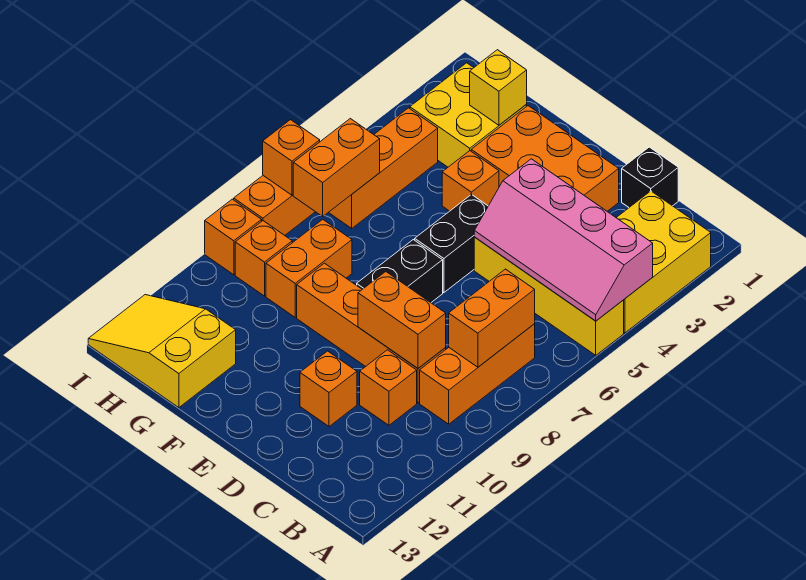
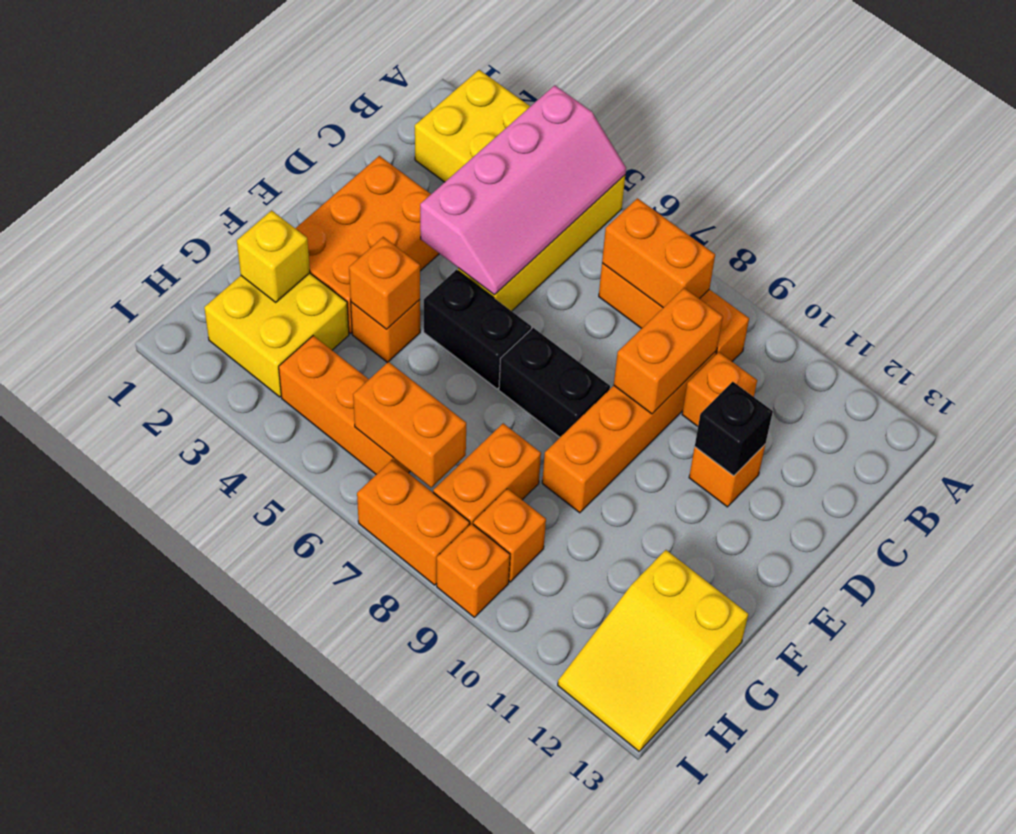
black brick C1 level 1 -> black brick D11 level 2
orange brick G8:G9 level 1 -> orange brick G8:H8 level 1
orange brick I7 level 2 -> orange brick F4 level 2

